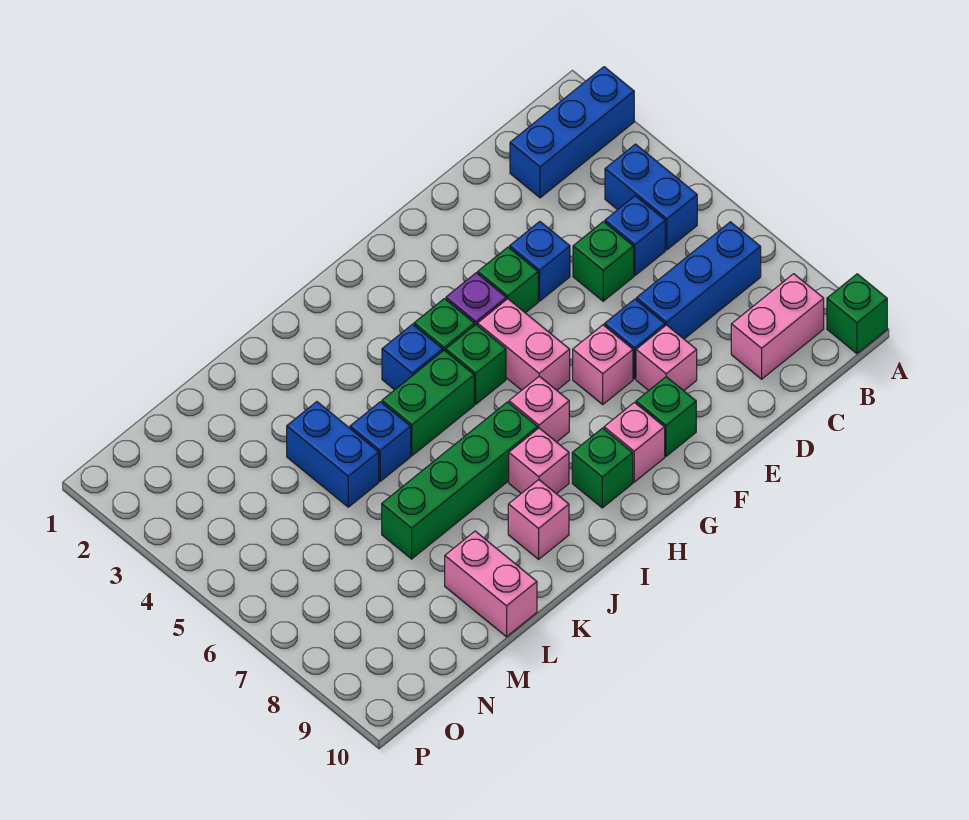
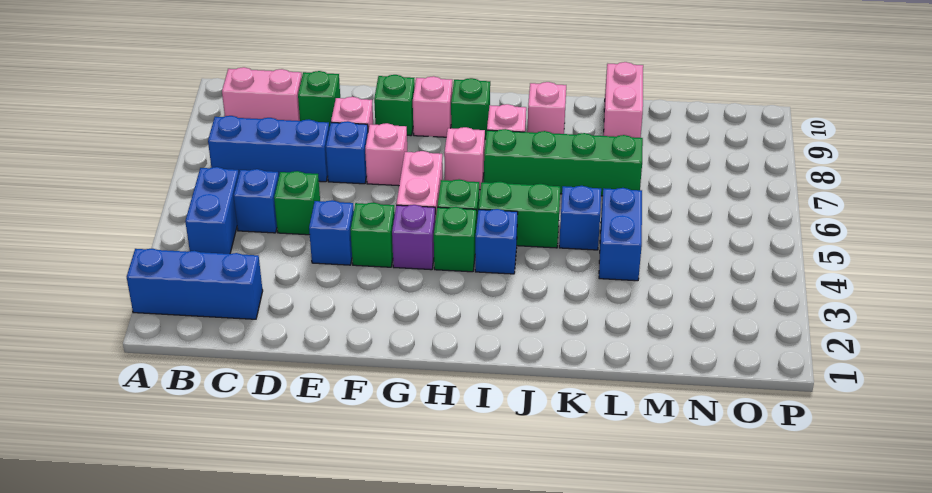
green brick A10 level 1 -> green brick D9 level 1

